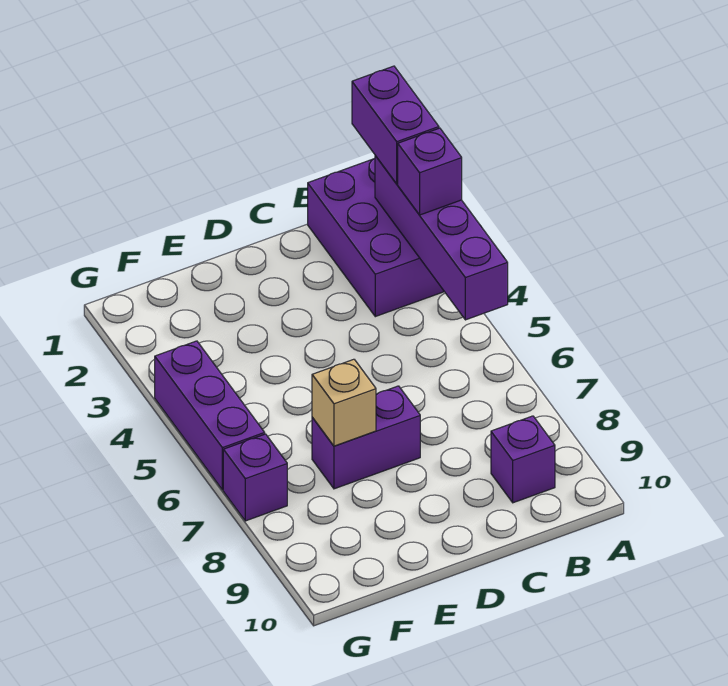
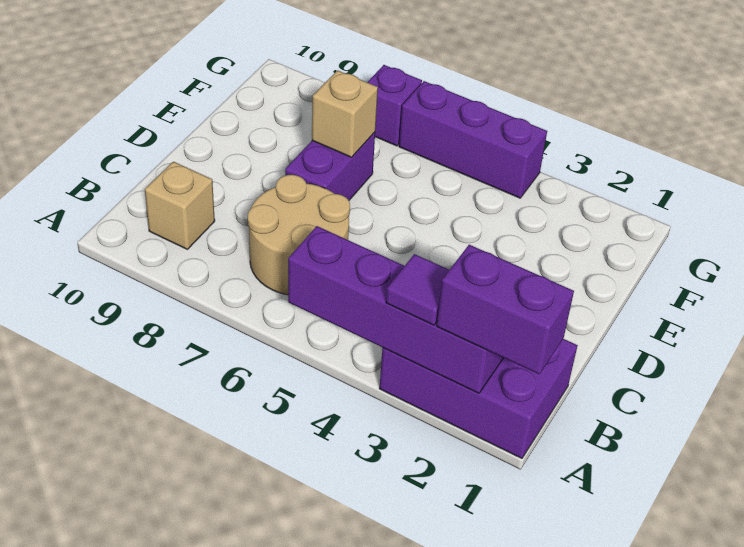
purple brick A3 level 3 -> purple tile A3 level 3
none -> tan round brick B6:C7 level 1
purple brick B9 level 1 -> tan brick B9 level 1

